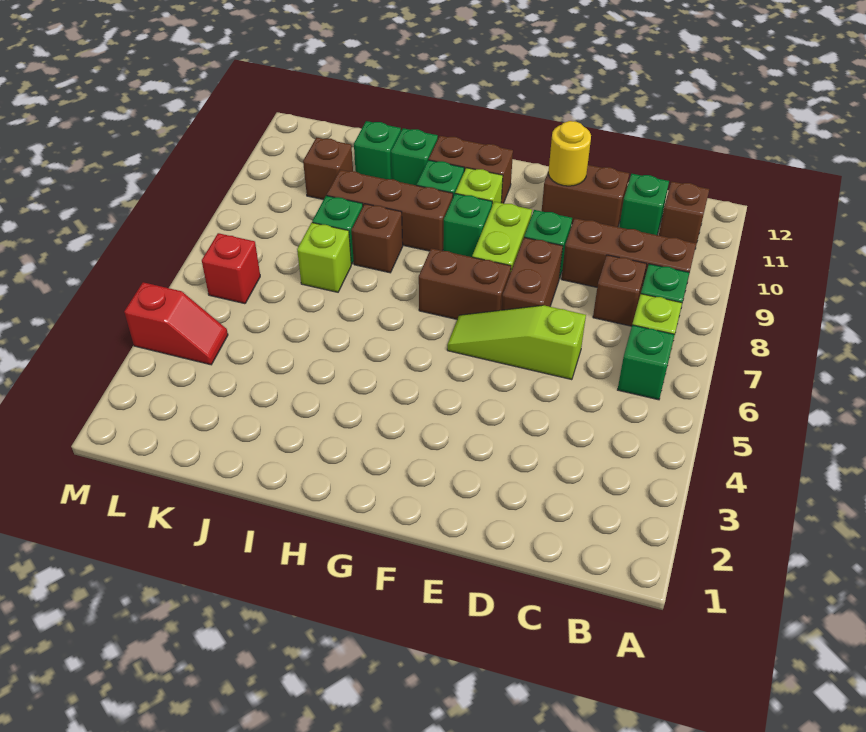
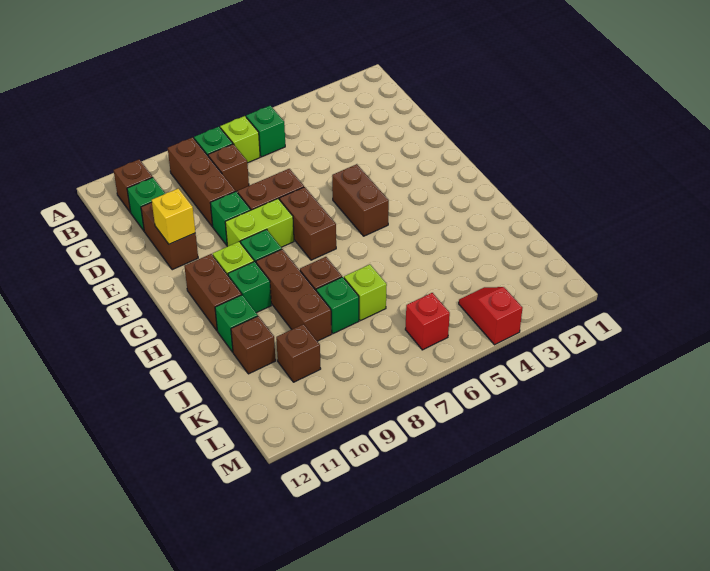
lime slope D6:F6 level 1 top D -> none
yellow round brick E11 level 2 -> yellow brick E11 level 2
none -> brown brick F5:G5 level 1
green brick J11 level 1 -> brown brick J11 level 1

